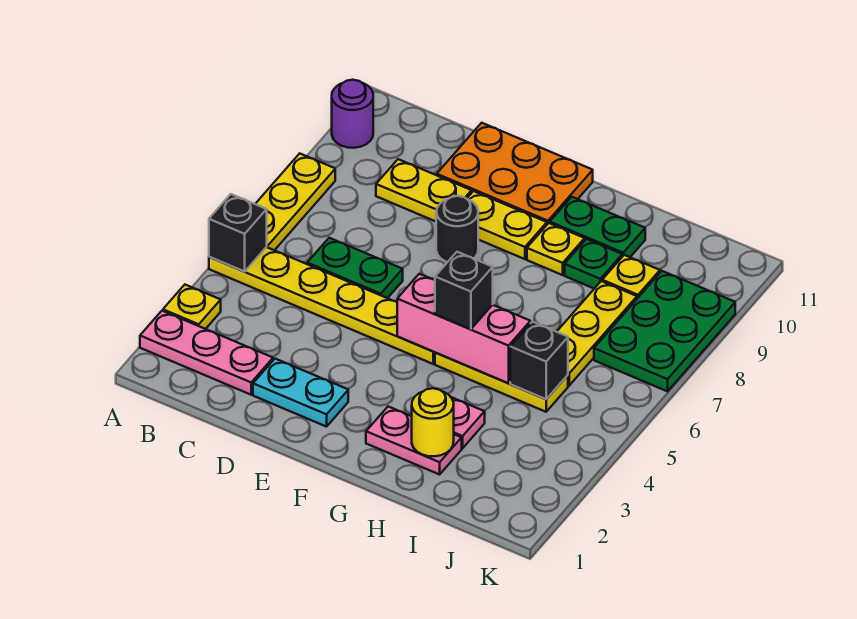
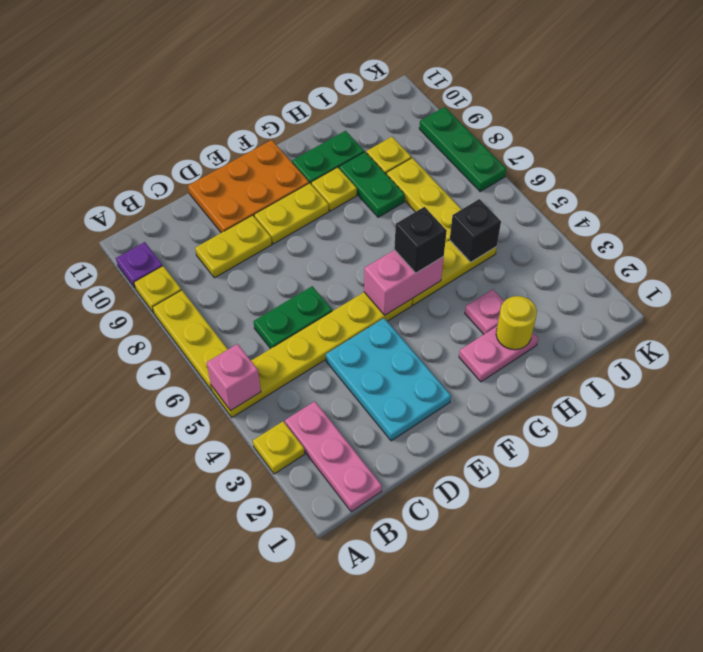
pink plate A2:C2 level 1 -> pink plate B1:B3 level 1
black brick A5 level 2 -> pink brick A5 level 2
none -> yellow plate A9 level 1
purple round brick A10 level 1 -> purple plate A10 level 1
cyan plate D2:E2 level 1 -> cyan plate D2:E4 level 1
black round brick E8 level 1 -> none
pink brick F5:H5 level 2 -> pink brick F5:G5 level 2
green plate H9 level 1 -> green plate H8:H9 level 1
green plate J7:K9 level 1 -> green plate K7:K9 level 1

